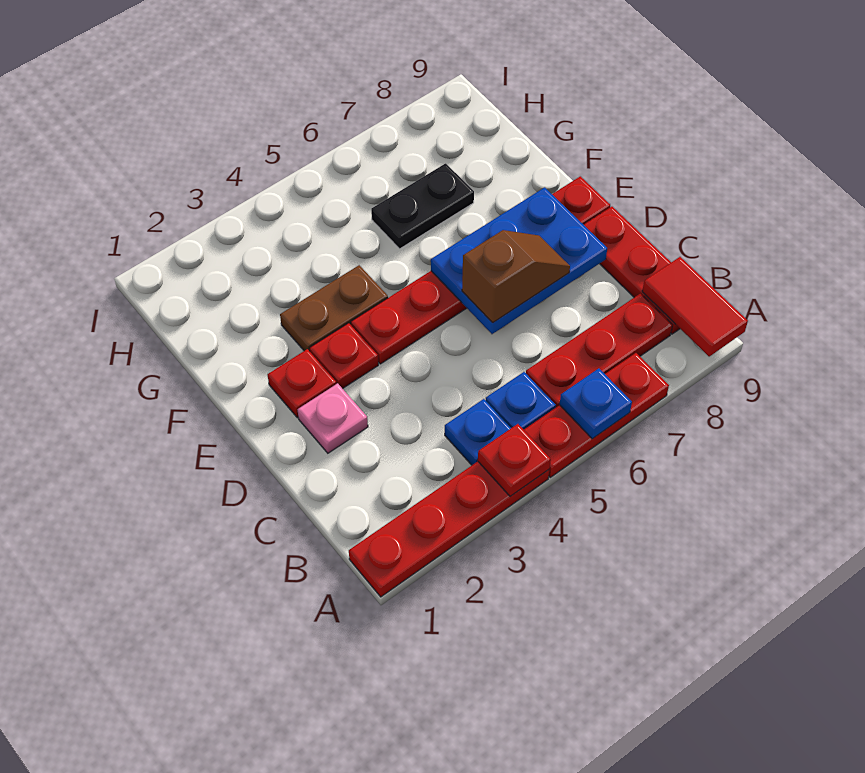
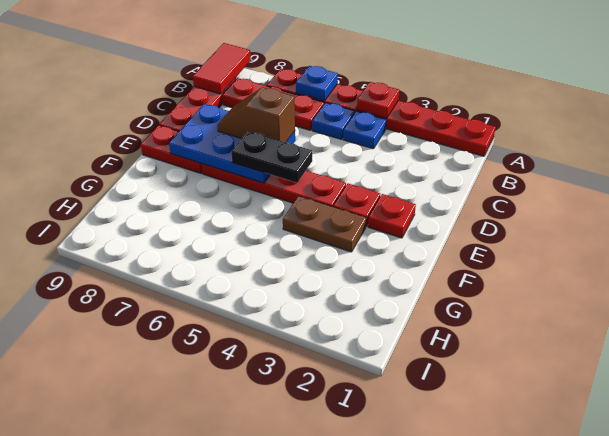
pink plate D2 level 1 -> none
black plate G6:G7 level 1 -> black plate E5:E6 level 3

